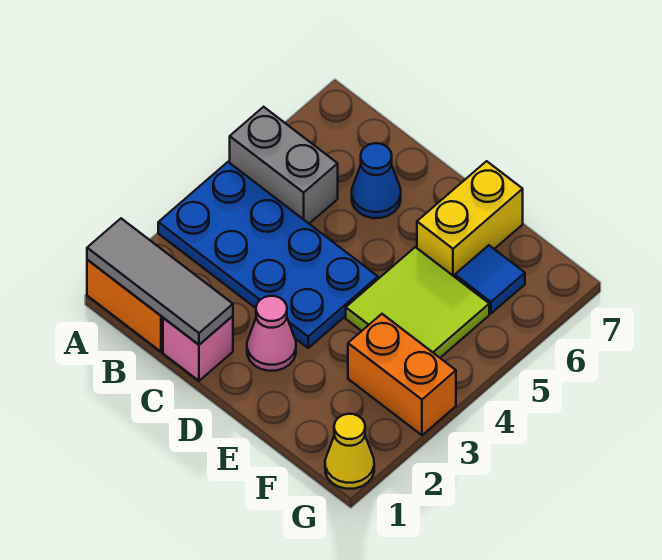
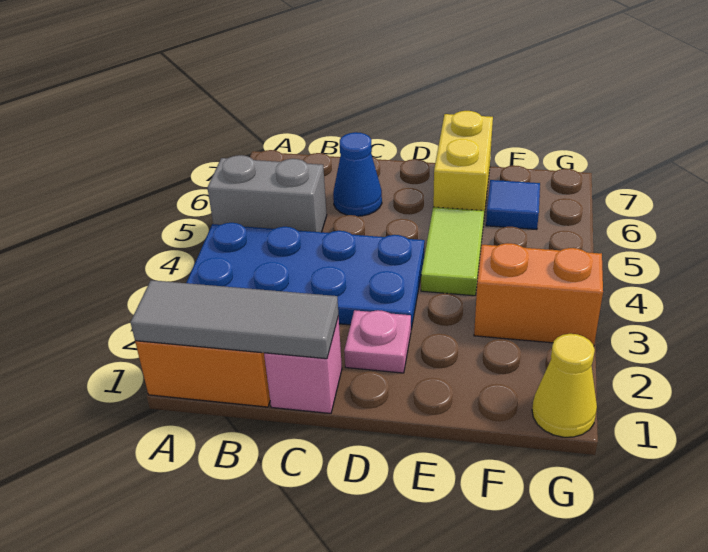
pink cone D2 level 1 -> pink plate D2 level 1
lime tile E4:F5 level 1 -> lime tile E4:E5 level 1

